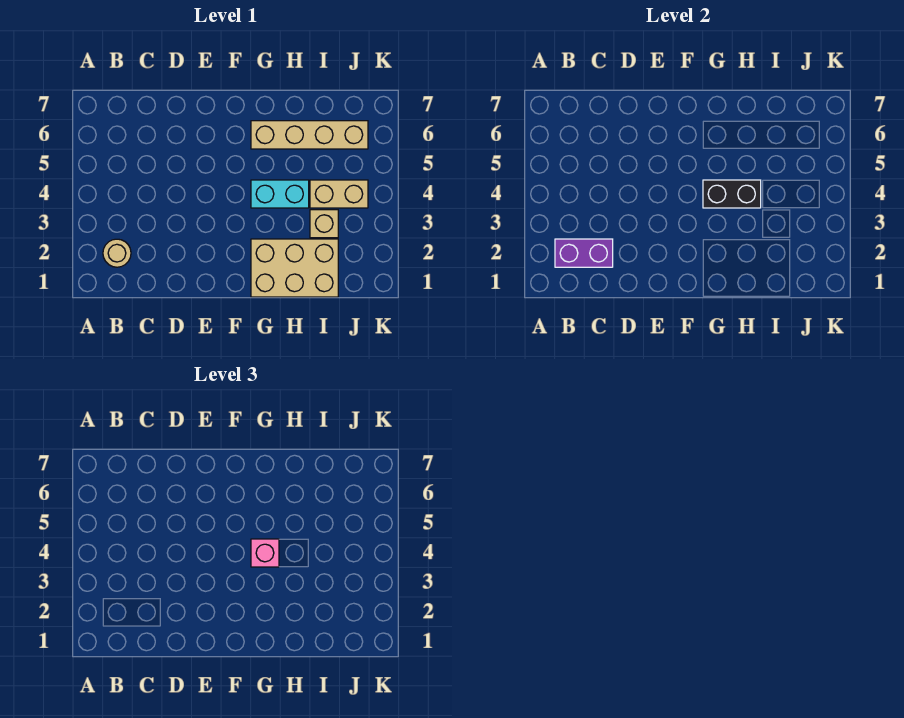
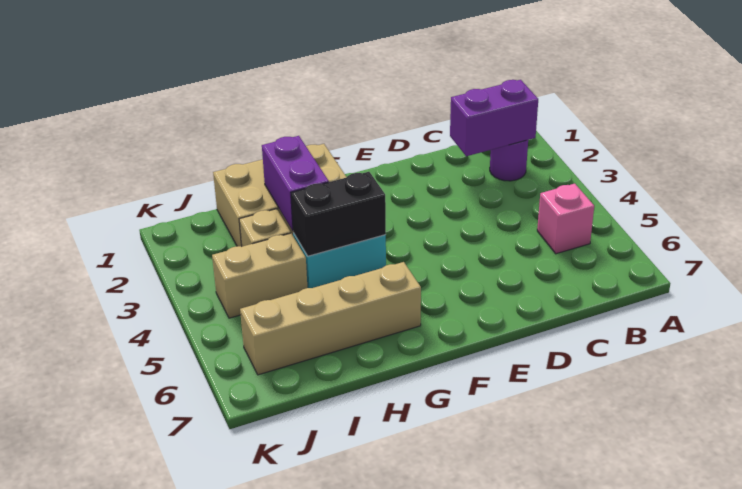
tan round brick B2 level 1 -> purple round brick B2 level 1
pink brick G4 level 3 -> pink brick B5 level 1
none -> purple brick H2:H3 level 2

